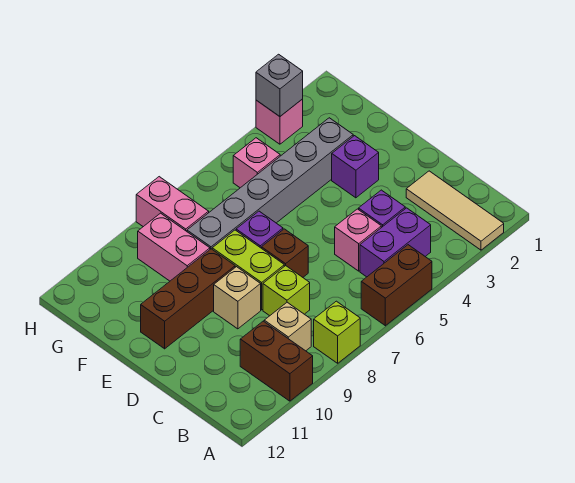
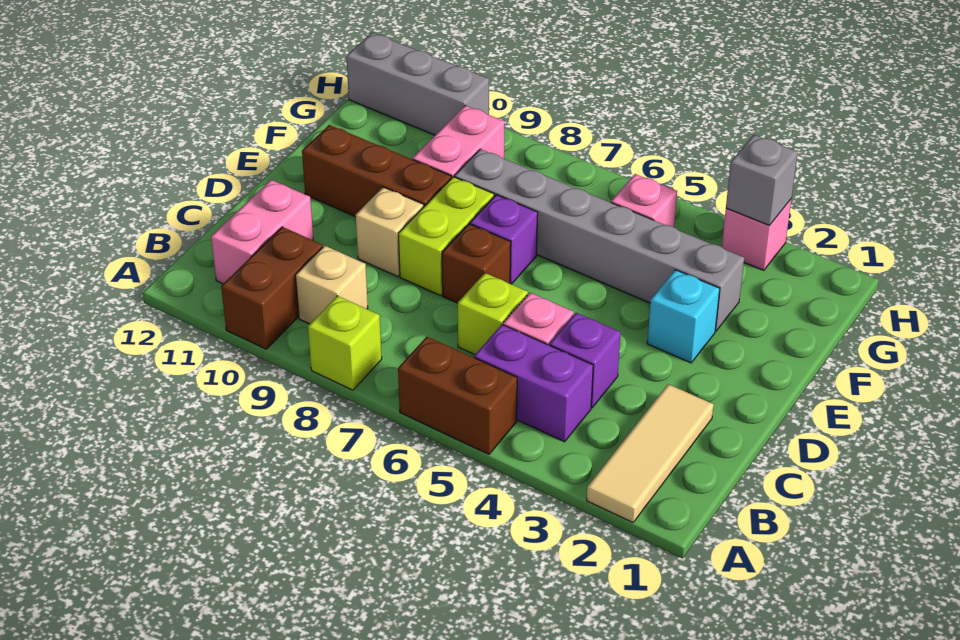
lime brick C8 level 1 -> lime brick C6 level 1
purple brick E3 level 1 -> cyan brick E3 level 1
pink brick G8:H8 level 1 -> pink brick B11:C11 level 1
none -> grey brick H10:H12 level 1

